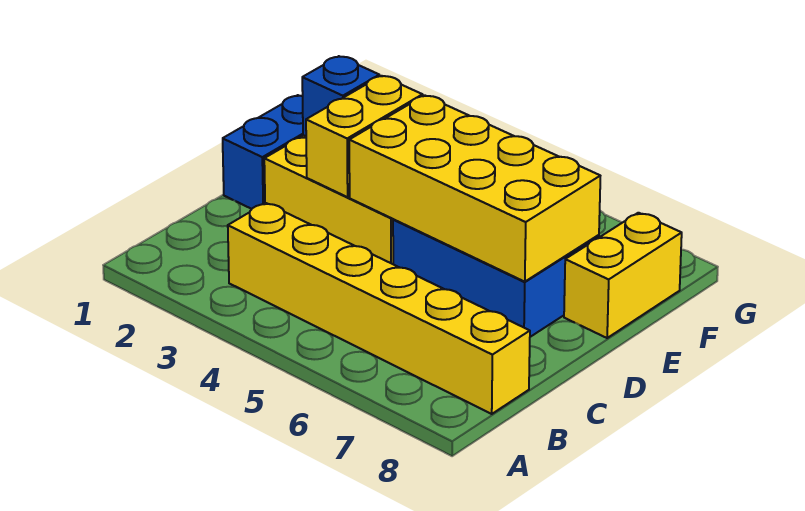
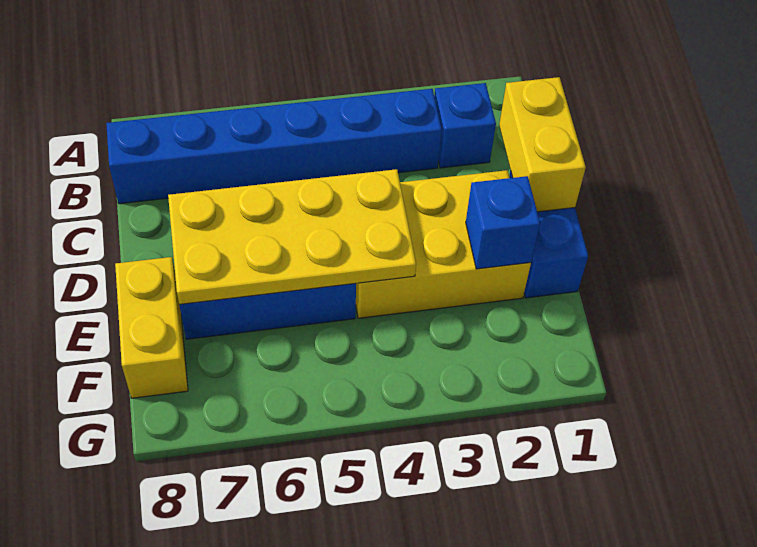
none -> blue brick B2 level 1
yellow brick B3:B8 level 1 -> blue brick B3:B8 level 1
yellow brick D3:E3 level 2 -> yellow brick C1:D1 level 2
yellow brick D4:E7 level 2 -> yellow plate D4:E7 level 2

